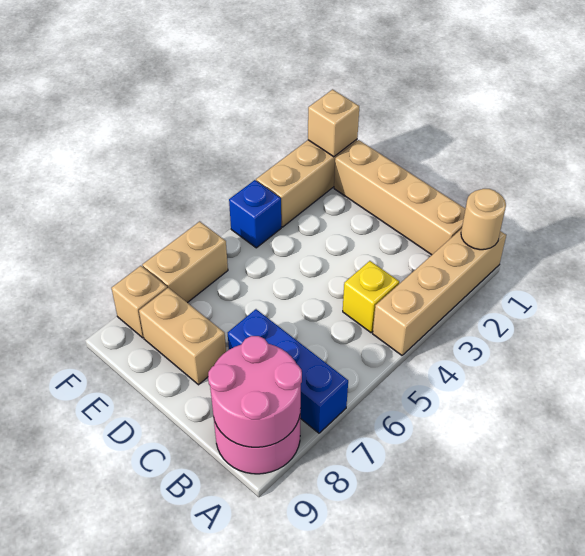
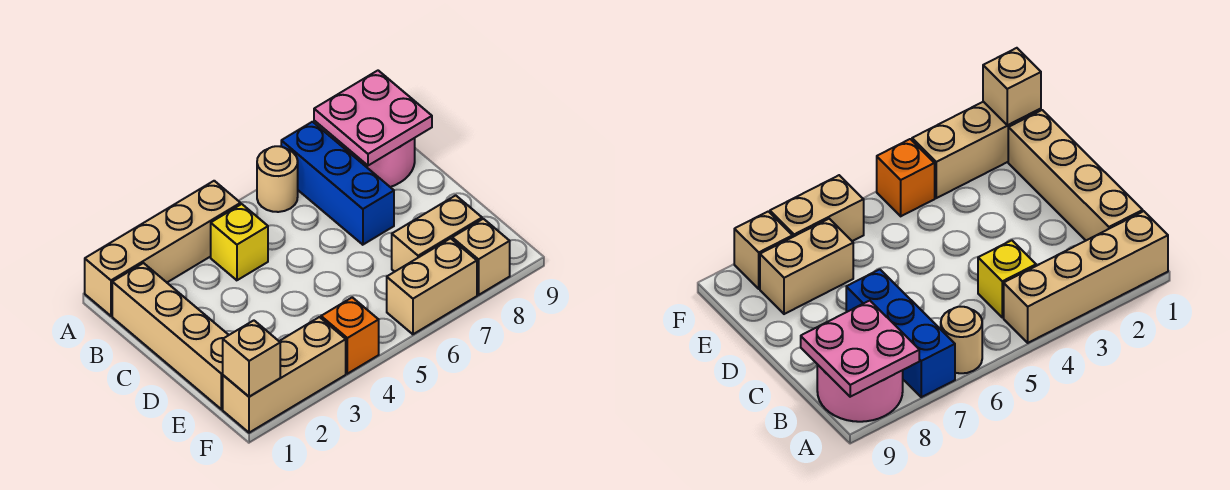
tan round brick A1 level 2 -> tan round brick A6 level 1
pink round brick A8:B9 level 2 -> pink plate A8:B9 level 2
tan brick D8:E8 level 1 -> tan brick E7:E8 level 1
blue brick F4 level 1 -> orange brick F4 level 1

